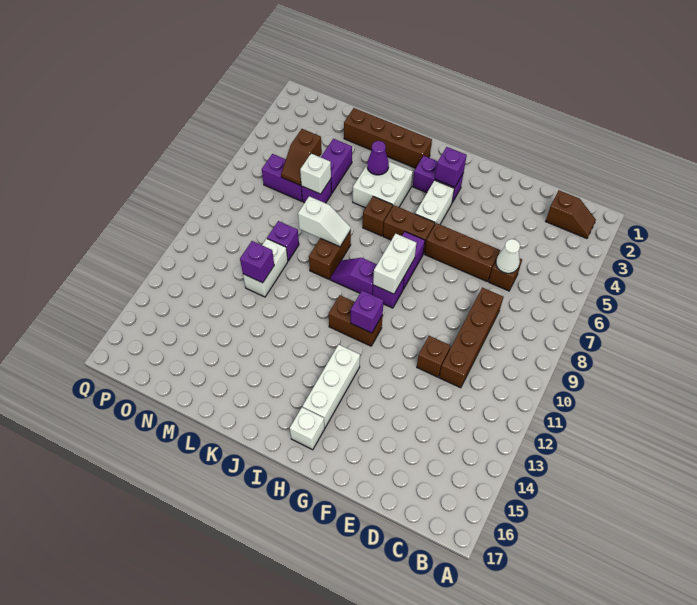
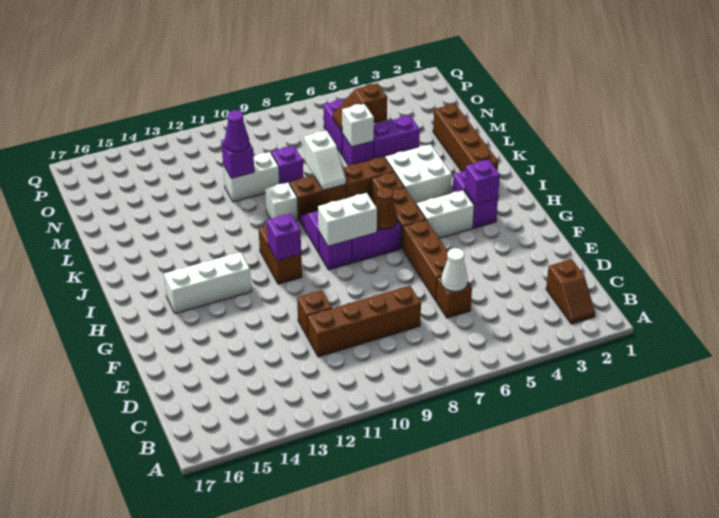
none -> brown cone H7 level 2
white brick H16 level 1 -> white brick K10 level 1
purple cone K4 level 2 -> purple cone M11 level 3
none -> brown brick K6:K7 level 1

